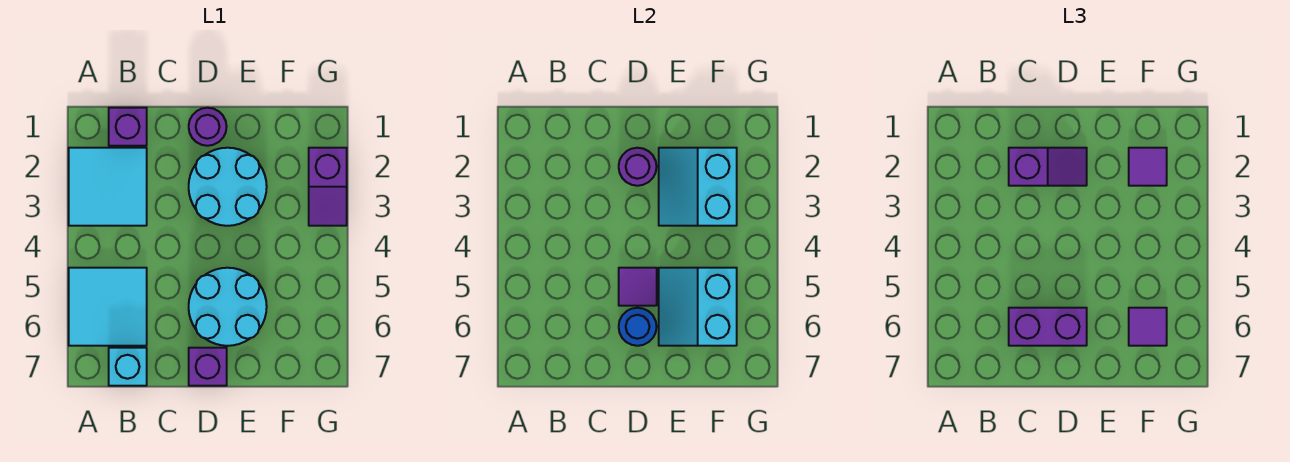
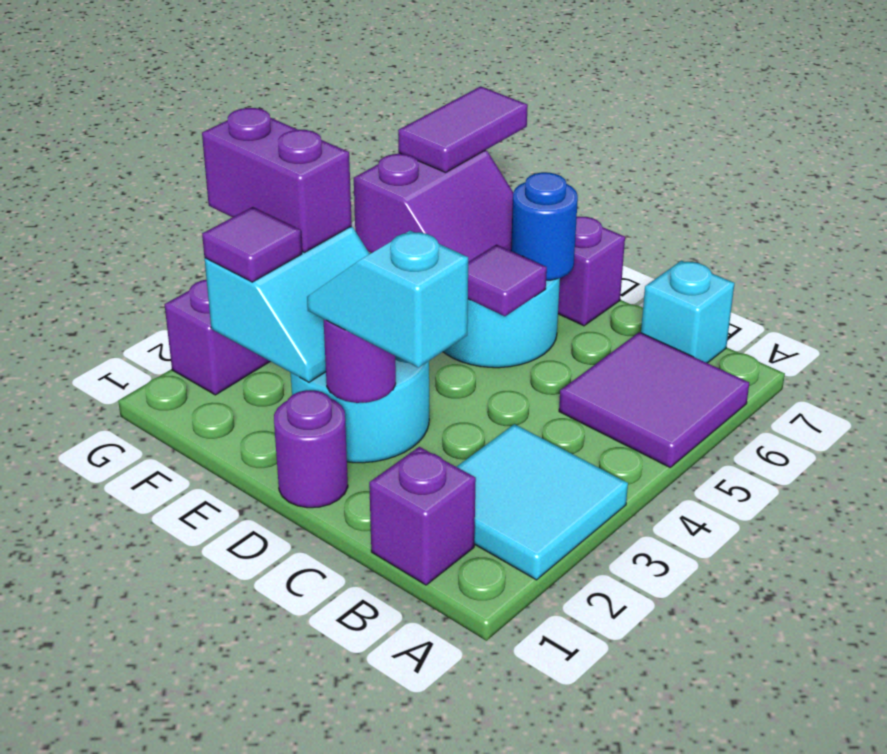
cyan tile A5:B6 level 1 -> purple tile A5:B6 level 1
purple slope C2:D2 level 3 top C -> cyan slope C2:D2 level 3 top C
purple brick C6:D6 level 3 -> purple brick F3:G3 level 3
cyan slope E5:F6 level 2 top F -> purple slope E5:F6 level 2 top F
purple tile F6 level 3 -> purple tile F6:F7 level 3

